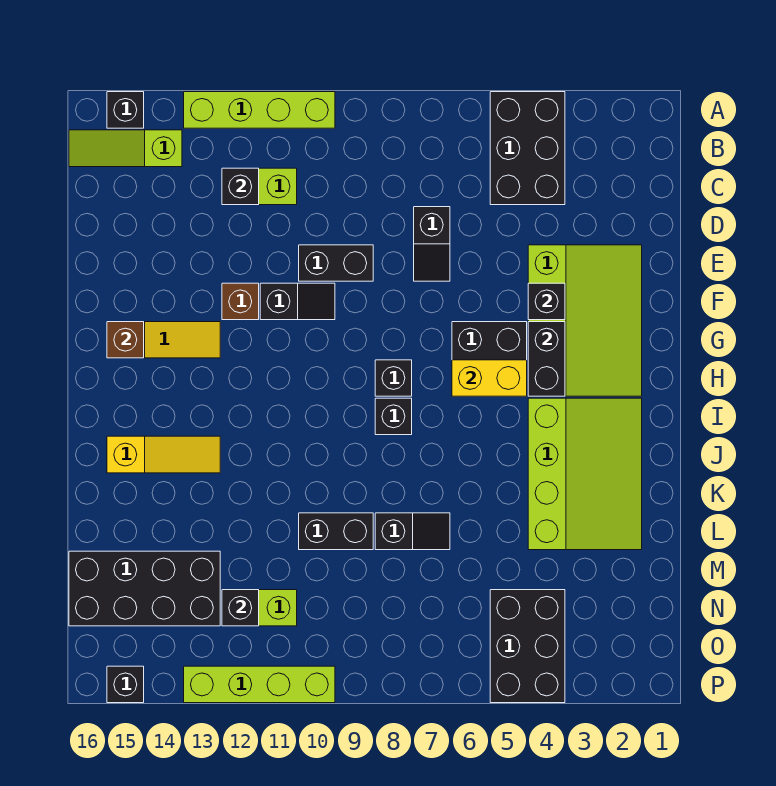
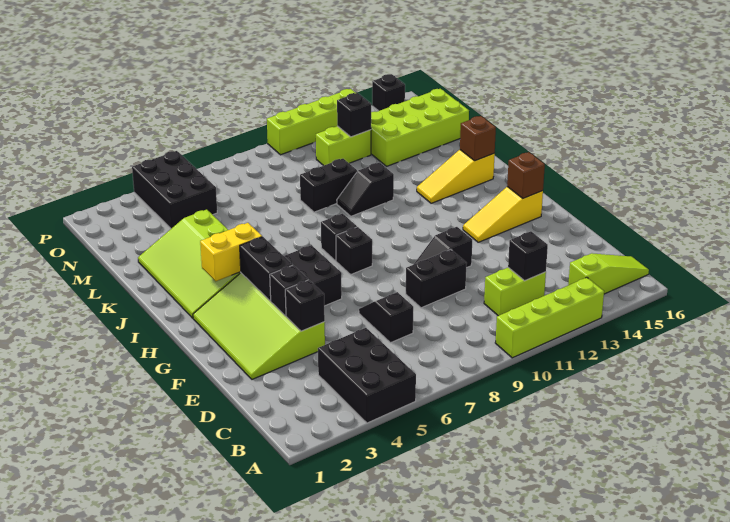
black brick A15 level 1 -> black brick E4 level 2
brown brick F12 level 1 -> brown brick J15 level 2
yellow brick H5:H6 level 2 -> yellow brick I3:I4 level 2
black slope L7:L8 level 1 top 8 -> black slope K10:K11 level 1 top 11
black brick M13:N16 level 1 -> lime brick M13:N16 level 1

